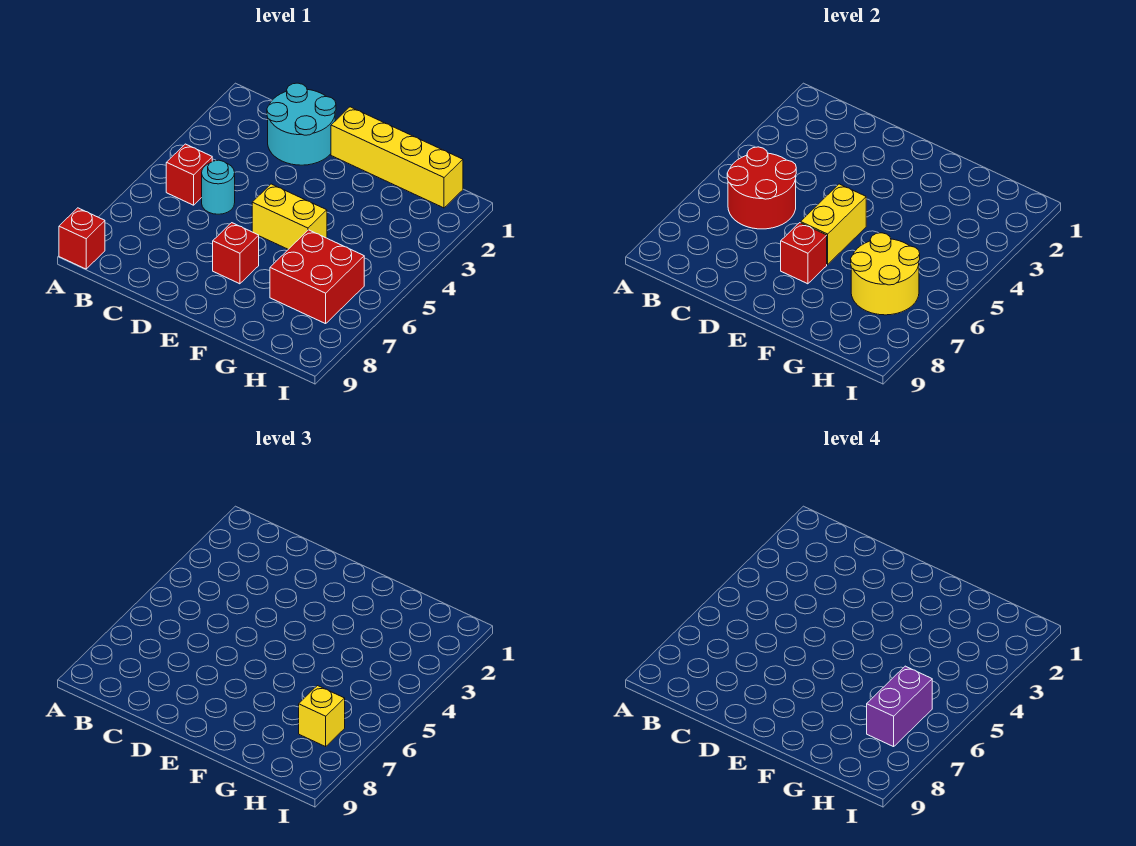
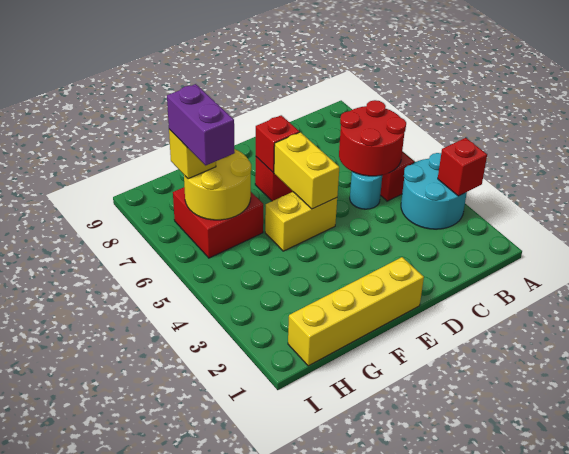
red brick A9 level 1 -> red brick A3 level 2
cyan round brick C1:D2 level 1 -> cyan round brick A3:B4 level 1

